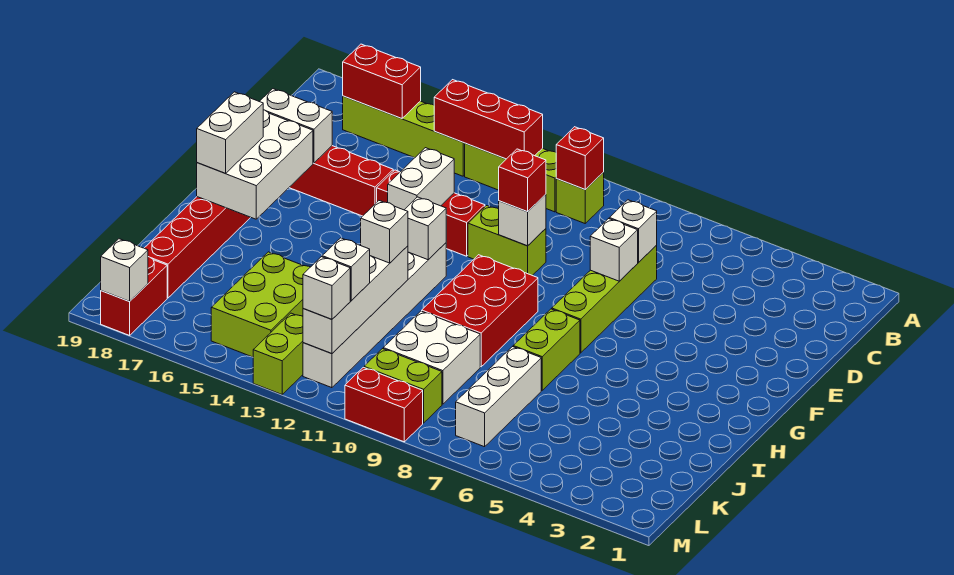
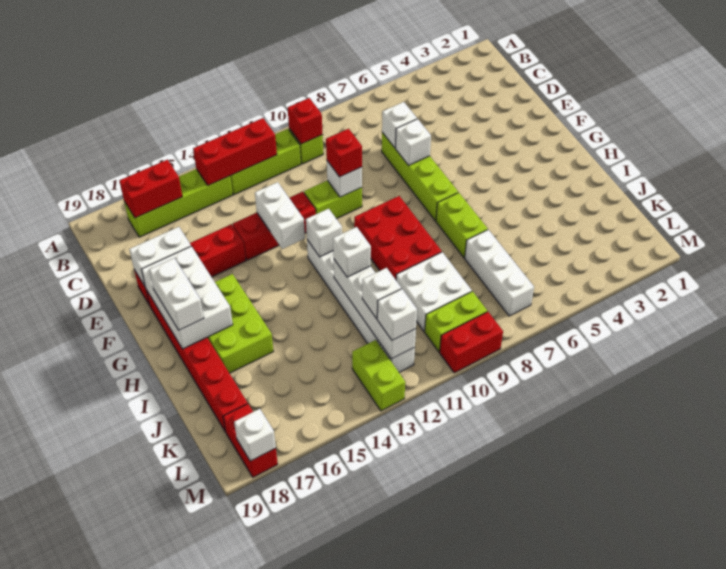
lime brick J14:L15 level 1 -> lime brick G16:I17 level 1

